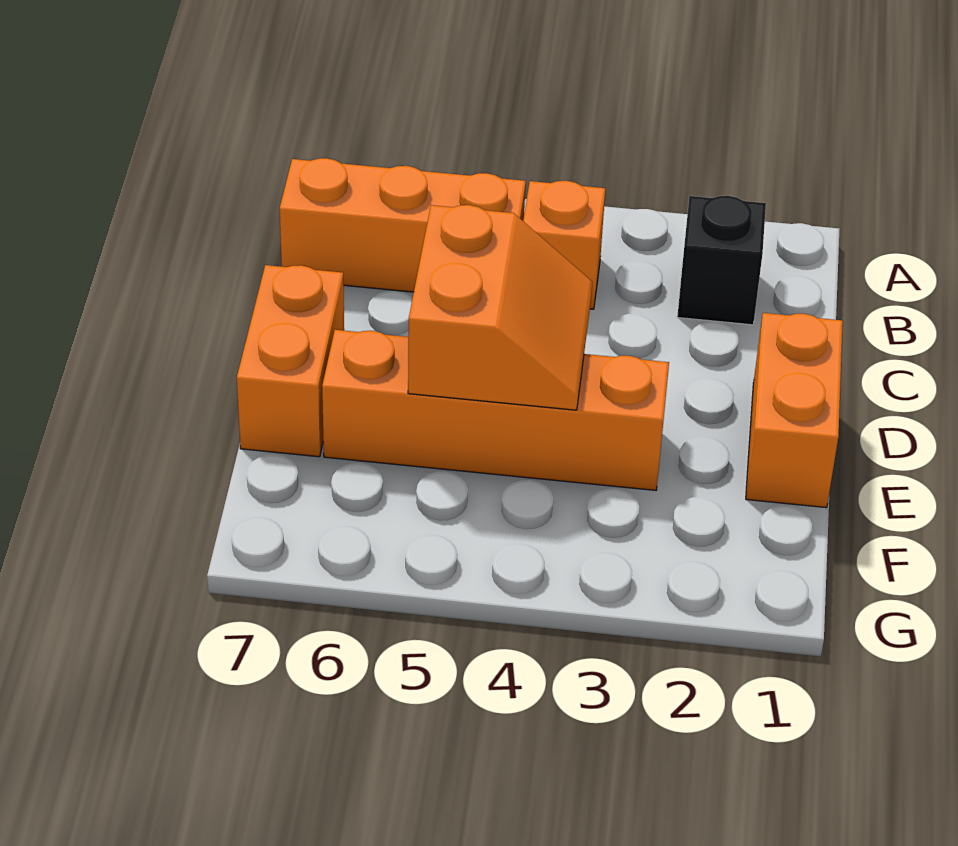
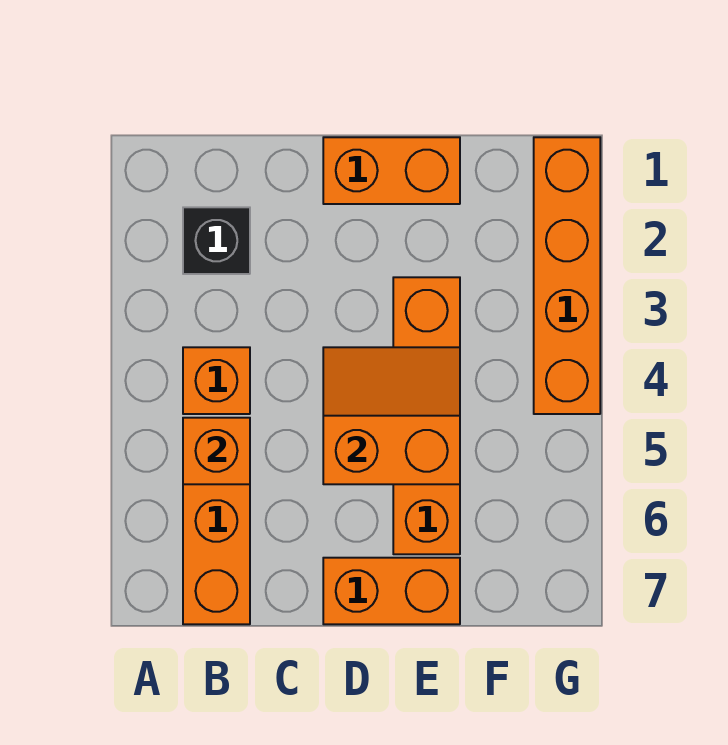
none -> orange brick B5 level 2
none -> orange brick G1:G4 level 1

